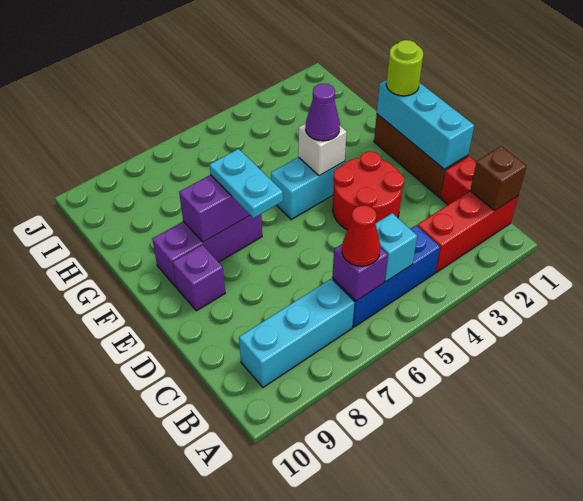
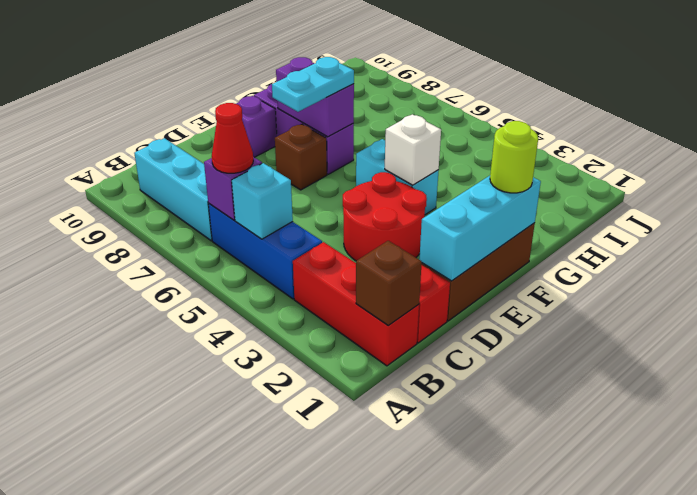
none -> brown brick E7 level 1
purple cone F4 level 3 -> none

